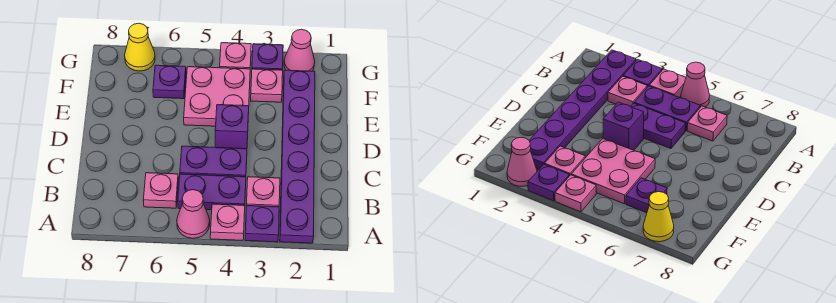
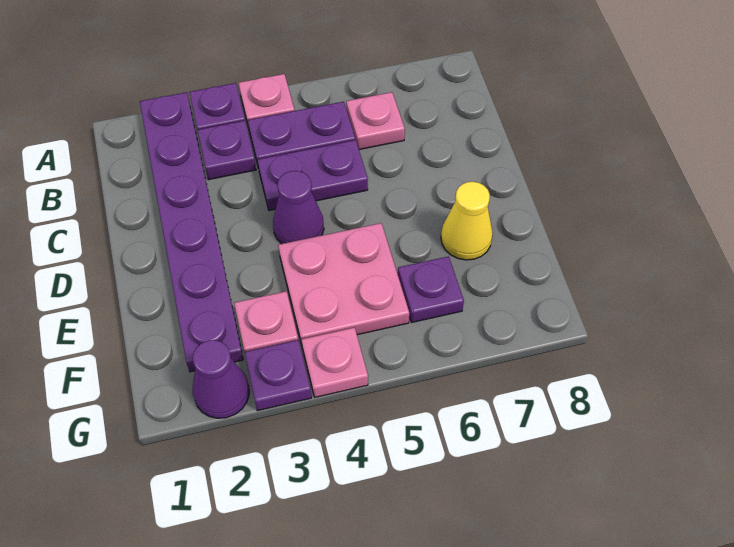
pink cone A5 level 1 -> none
pink plate B3 level 1 -> purple plate B3 level 1
purple brick D4 level 1 -> purple cone D4 level 1
pink cone G2 level 1 -> purple cone G2 level 1
yellow cone G7 level 1 -> yellow cone E7 level 1

